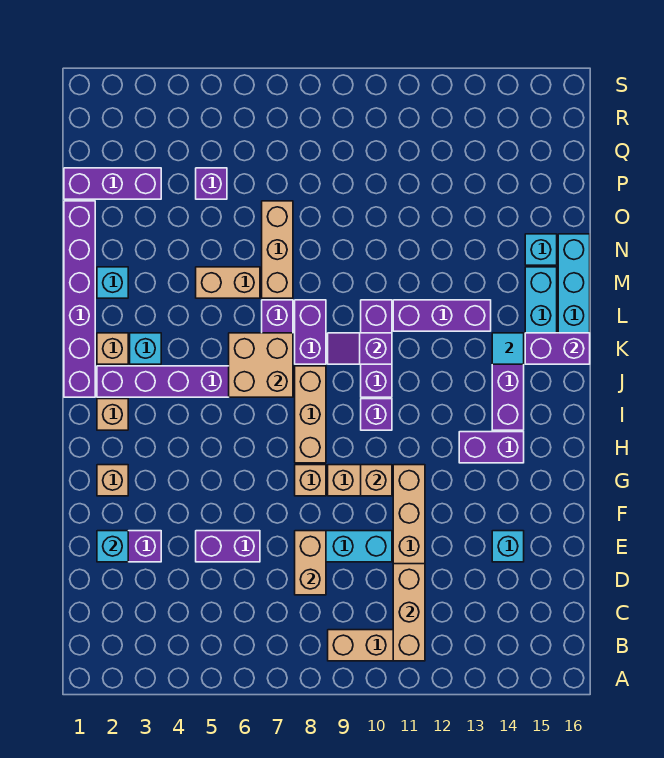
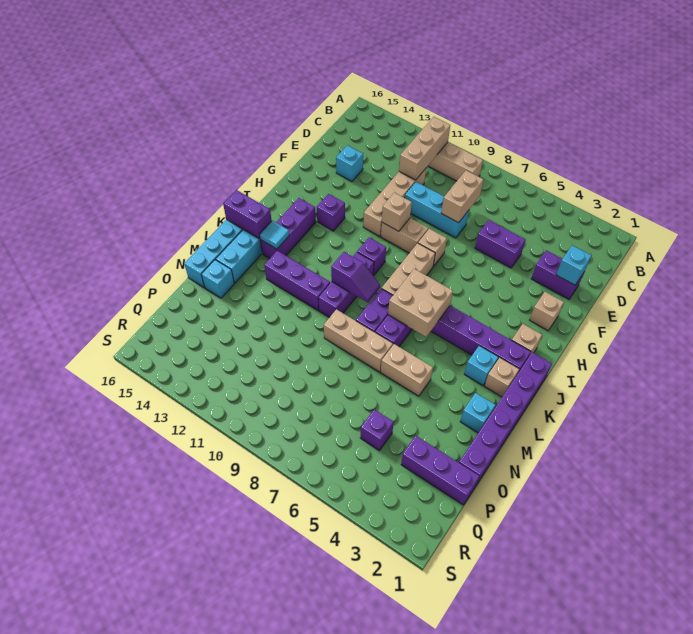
purple brick H13:H14 level 1 -> purple brick H13 level 1
tan brick M7:O7 level 1 -> tan brick M7:M9 level 1

